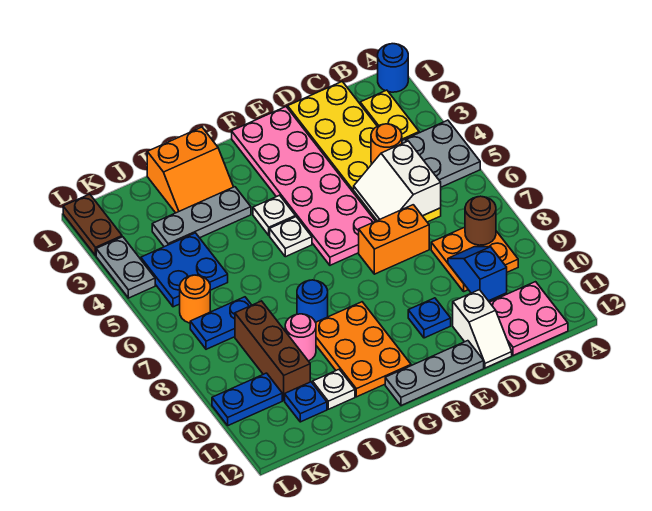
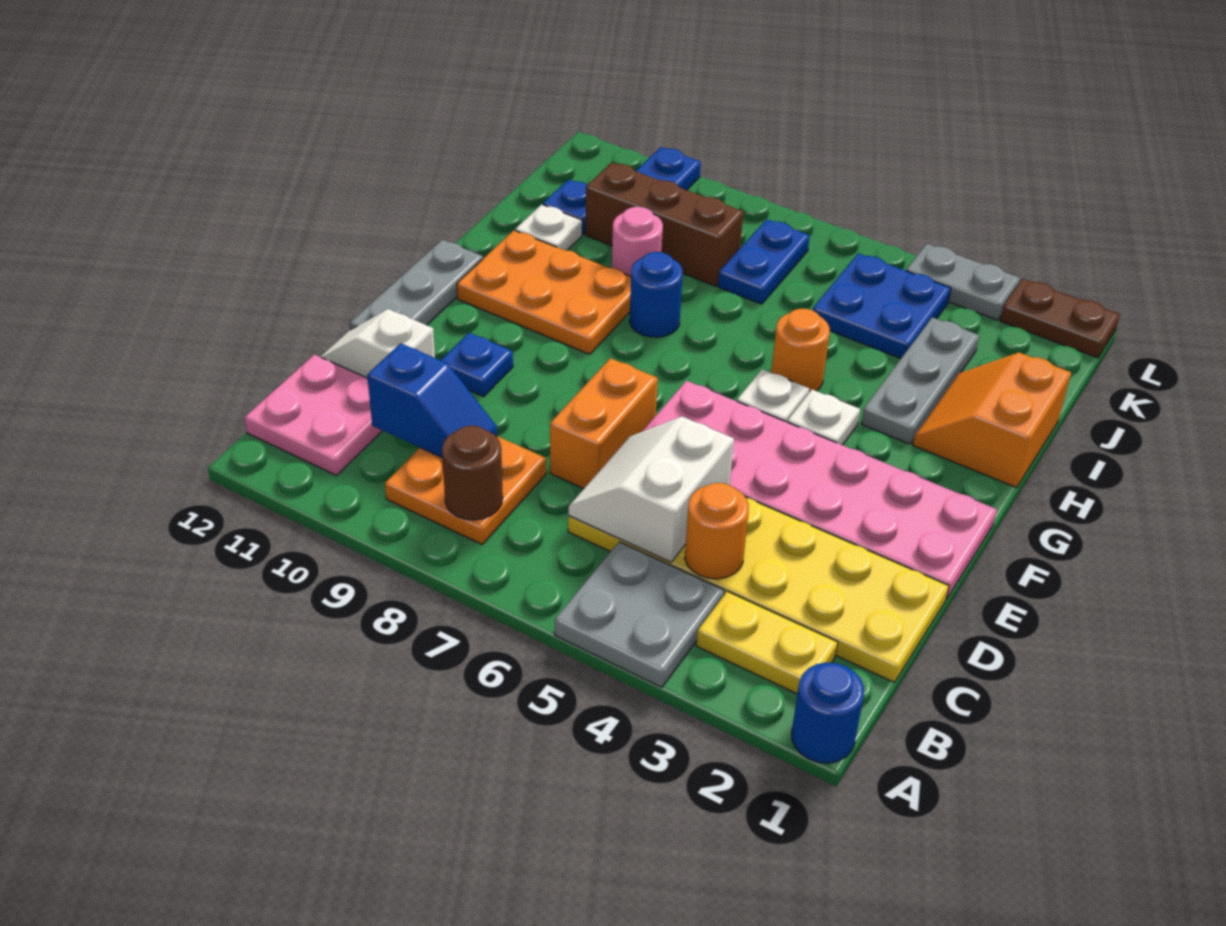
white slope C5:D6 level 2 top C -> white slope C5:D6 level 2 top 5
orange round brick K6 level 1 -> orange round brick H5 level 1

